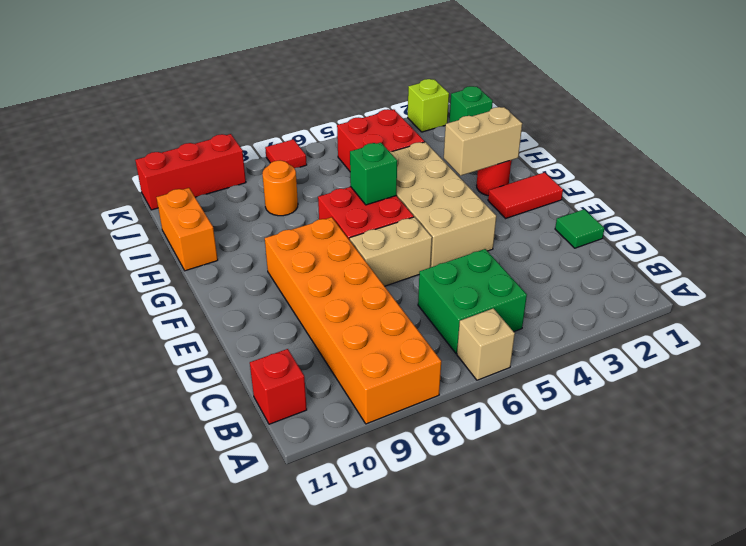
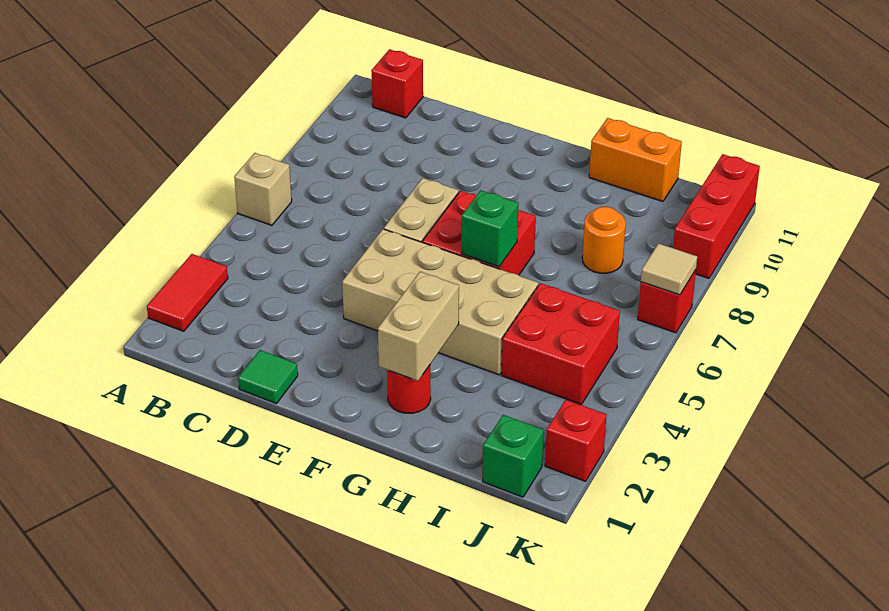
orange brick A8:F9 level 1 -> none
green brick B5:C6 level 1 -> none
red tile F1:F2 level 1 -> red tile A2:A3 level 1
lime brick K2 level 1 -> red brick K2 level 1
red tile K7 level 1 -> red brick K7 level 1
none -> tan tile K7 level 2

